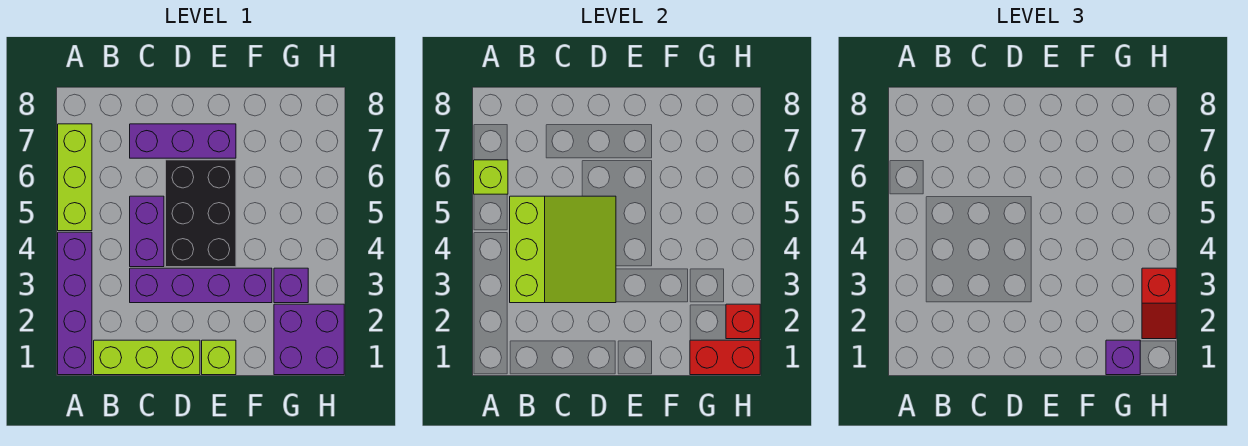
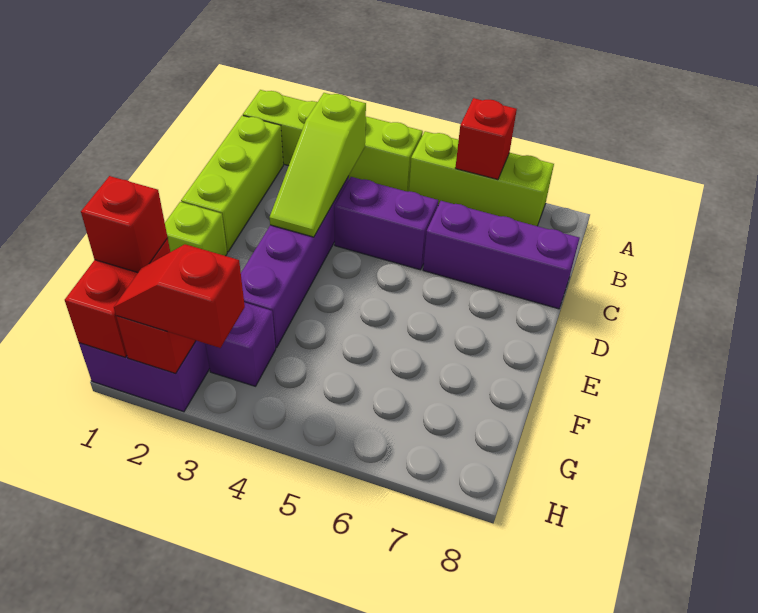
purple brick A1:A4 level 1 -> lime brick A1:A4 level 1
lime brick A6 level 2 -> red brick A6 level 2
lime slope B3:D5 level 2 top B -> lime slope B3:D3 level 2 top B
purple brick C7:E7 level 1 -> purple brick C6:C8 level 1
black brick D4:E6 level 1 -> none
purple brick G1 level 3 -> red brick G1 level 3

